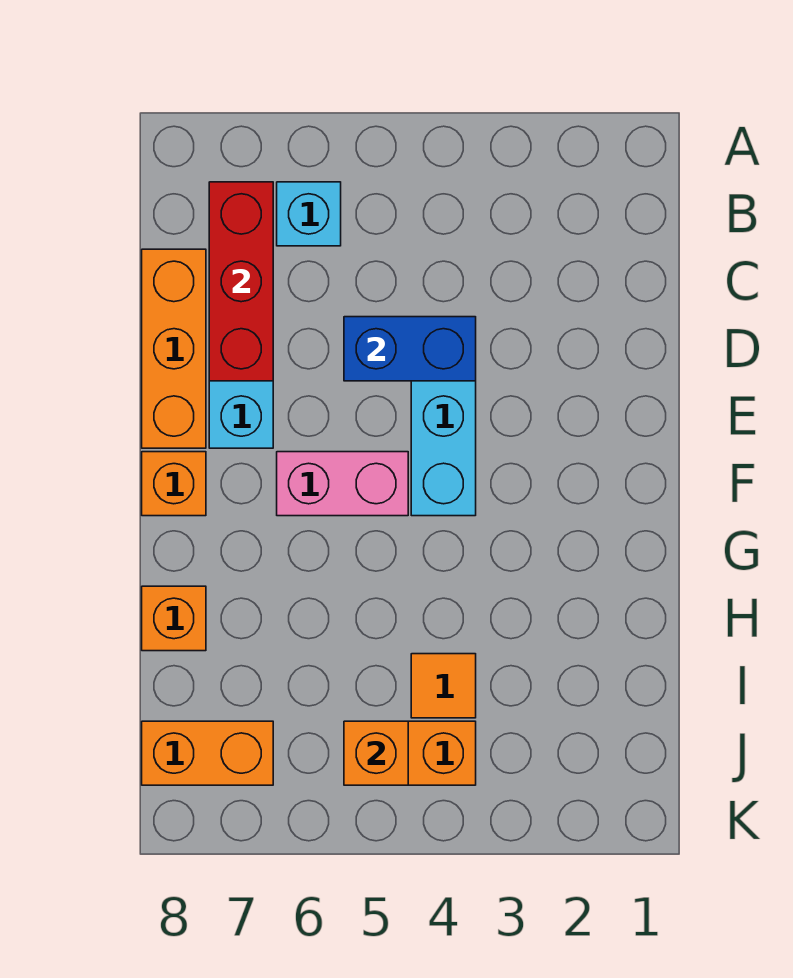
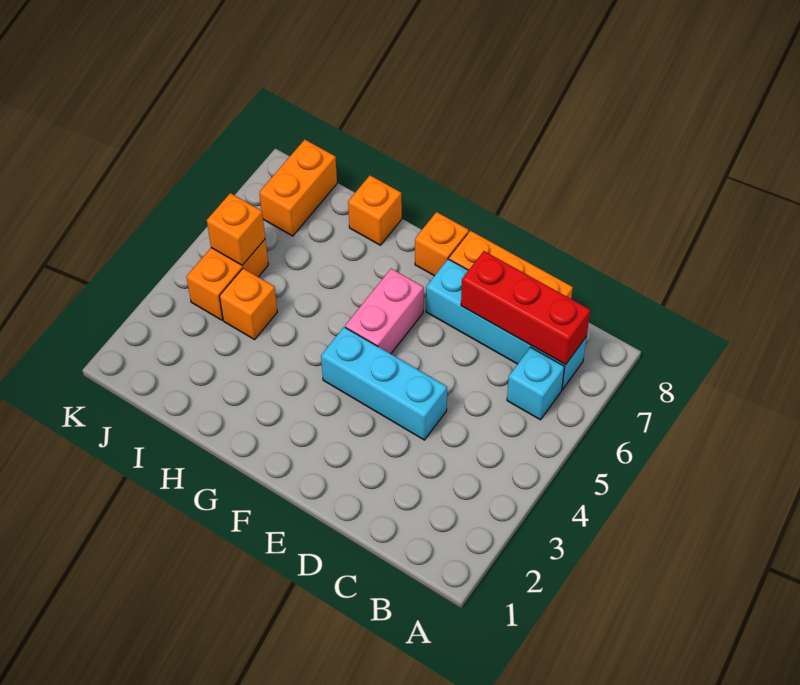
blue brick D4:D5 level 2 -> none
orange tile I4 level 1 -> orange brick I4 level 1

